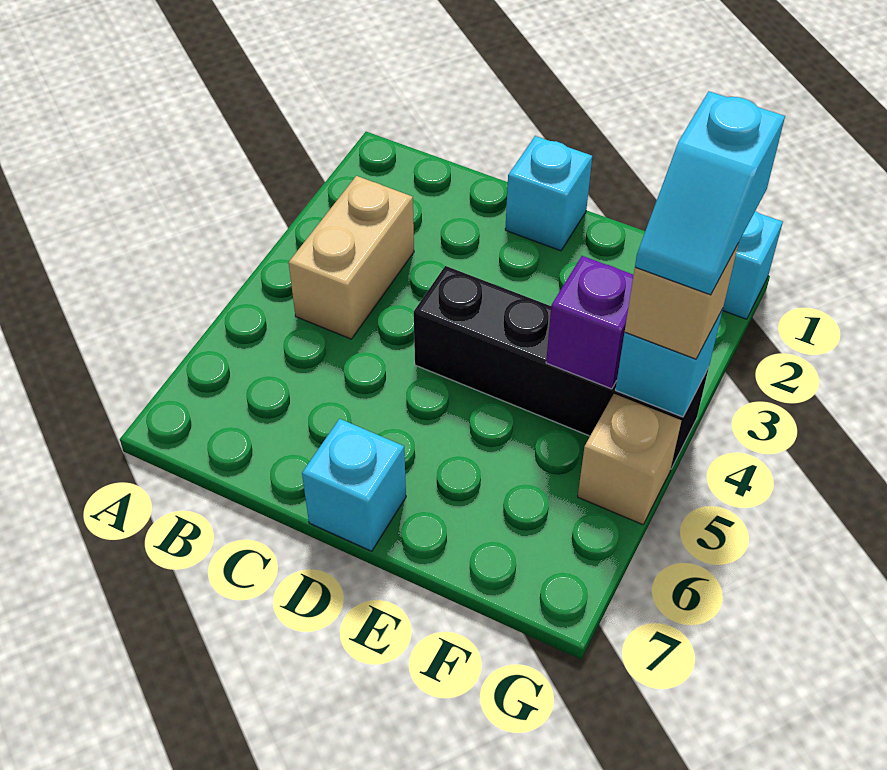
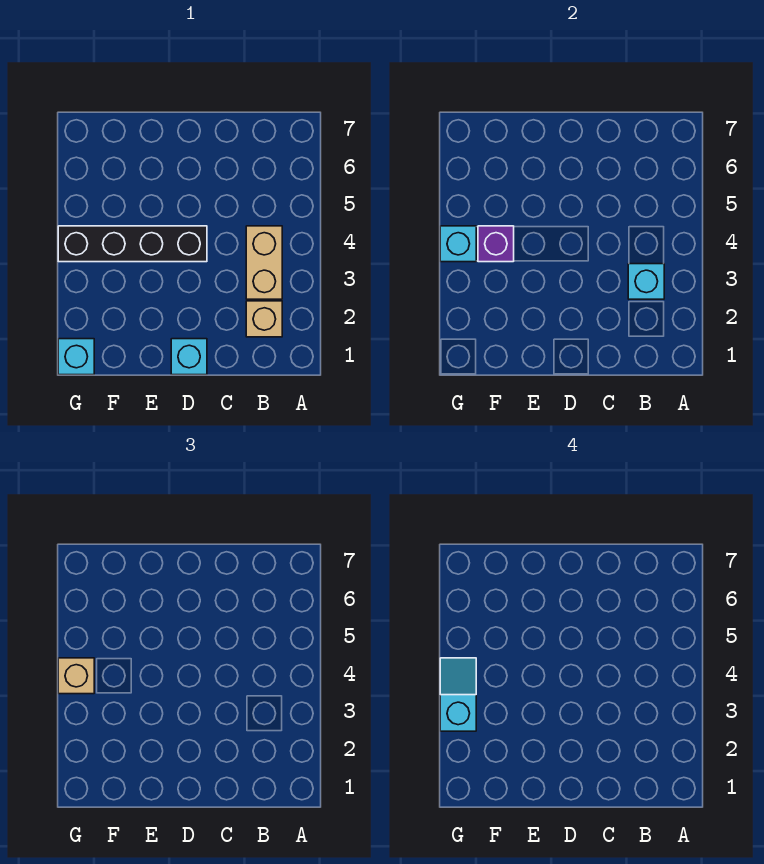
cyan brick D7 level 1 -> cyan brick B3 level 2
tan brick G5 level 1 -> tan brick B2 level 1

